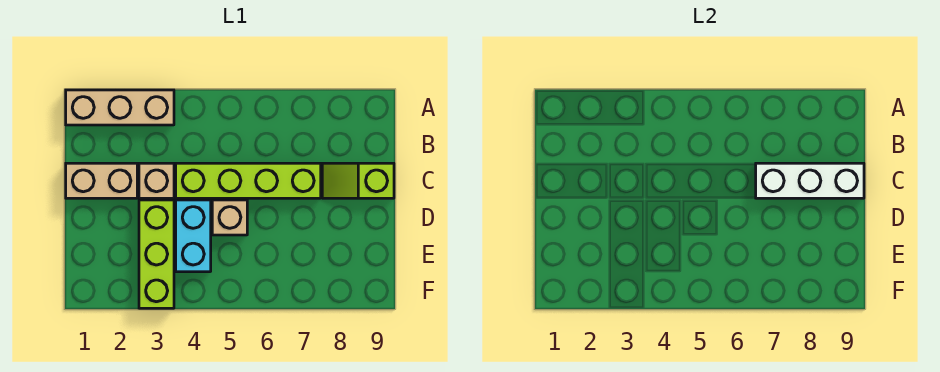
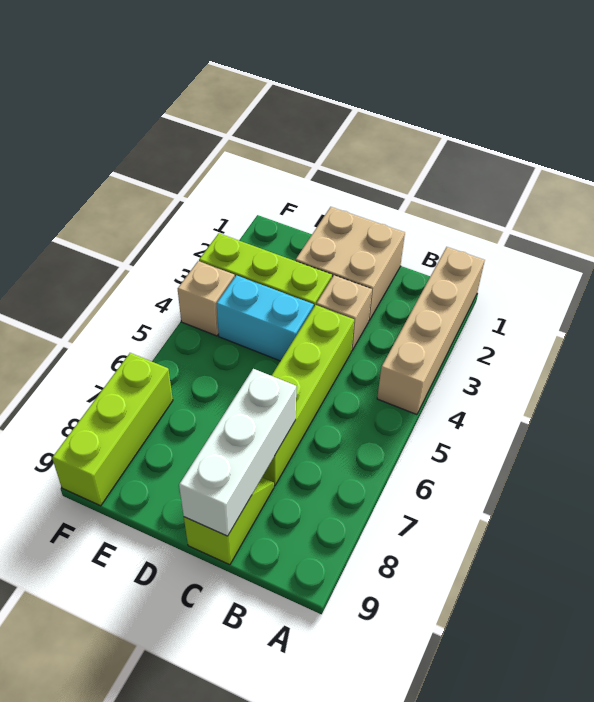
tan brick A1:A3 level 1 -> tan brick A1:A4 level 1
tan brick C1:C2 level 1 -> tan brick C1:D2 level 1
tan brick D5 level 1 -> tan brick F4 level 1
none -> lime brick F7:F9 level 1

